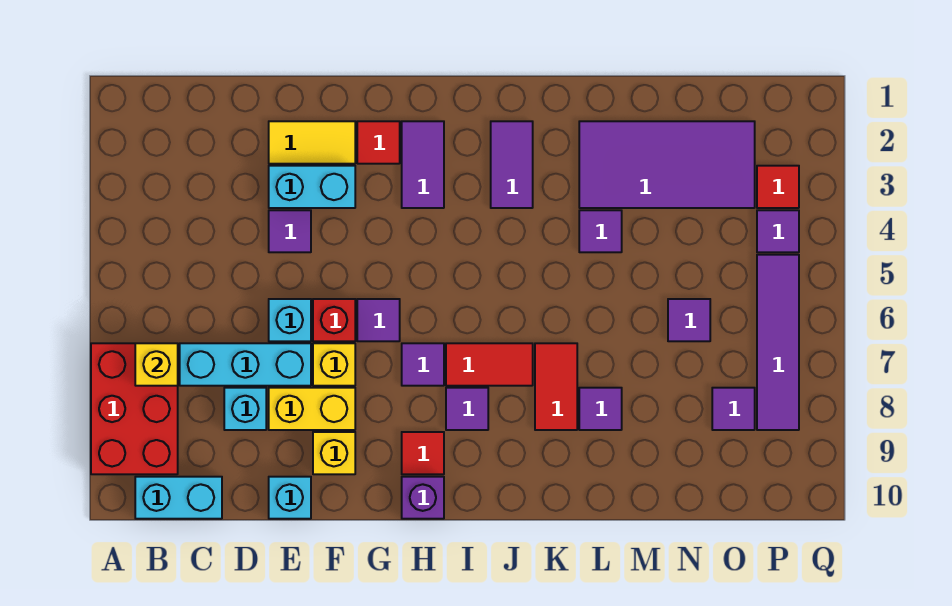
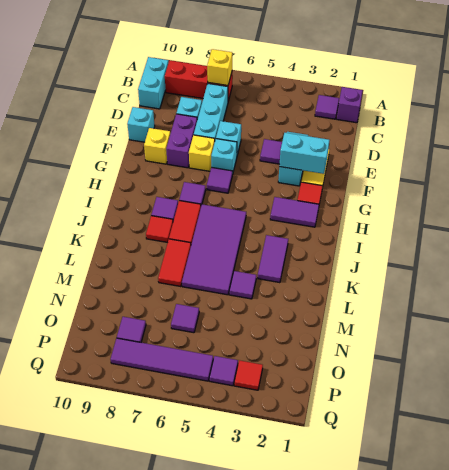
red brick A7:B9 level 1 -> red brick B7:B9 level 1
yellow brick E8:F8 level 1 -> purple brick E8:F8 level 1
none -> cyan brick F2:F3 level 2
red brick F6 level 1 -> cyan brick F6 level 1
red tile H9 level 1 -> red tile J8 level 1
purple brick H10 level 1 -> purple brick B1 level 1
purple tile J2:J3 level 1 -> purple tile J3:K3 level 1
red tile K7:K8 level 1 -> red tile K7:L7 level 1
purple tile L2:O3 level 1 -> purple tile I5:L6 level 1
purple tile L8 level 1 -> purple tile B2 level 1

